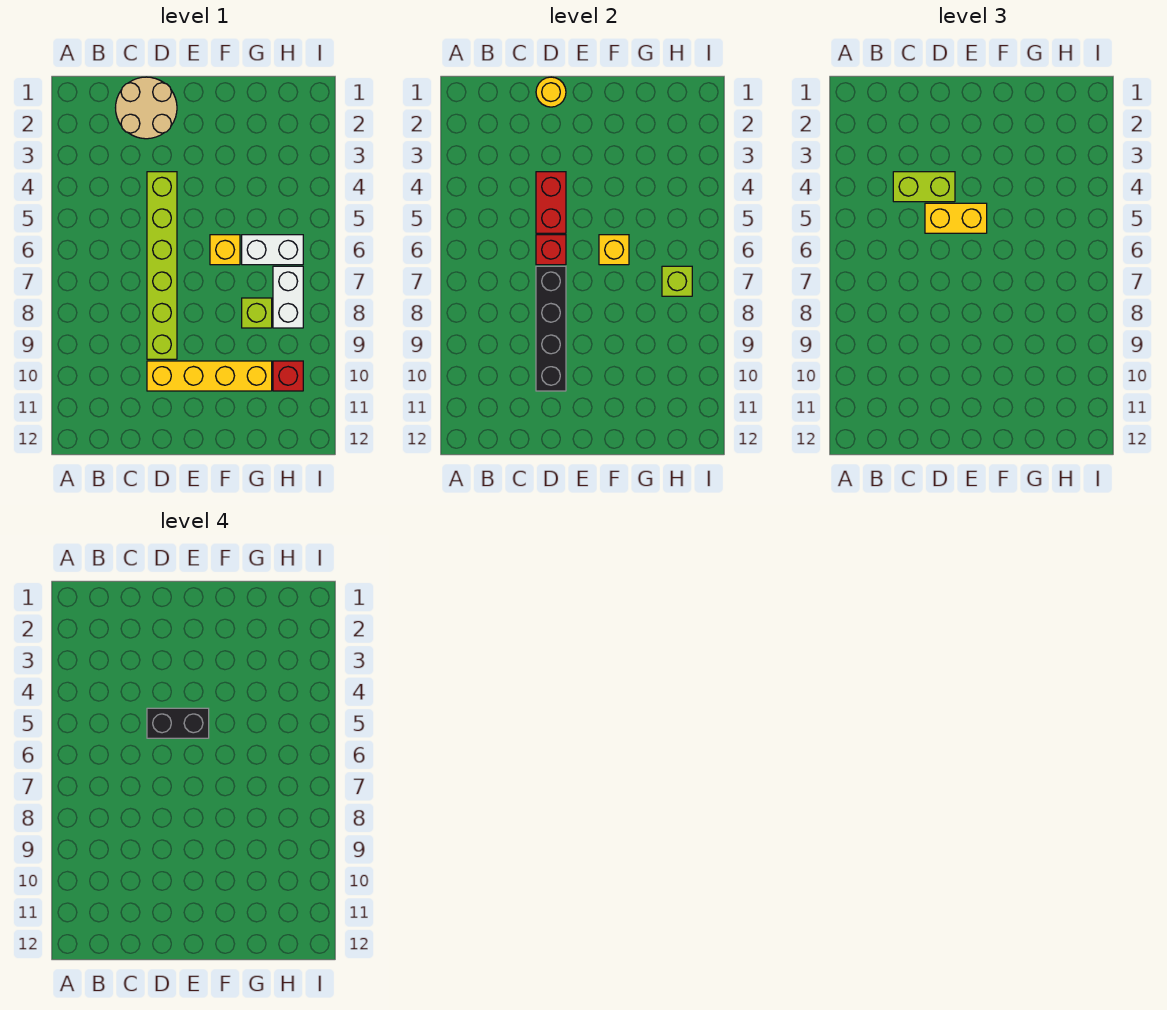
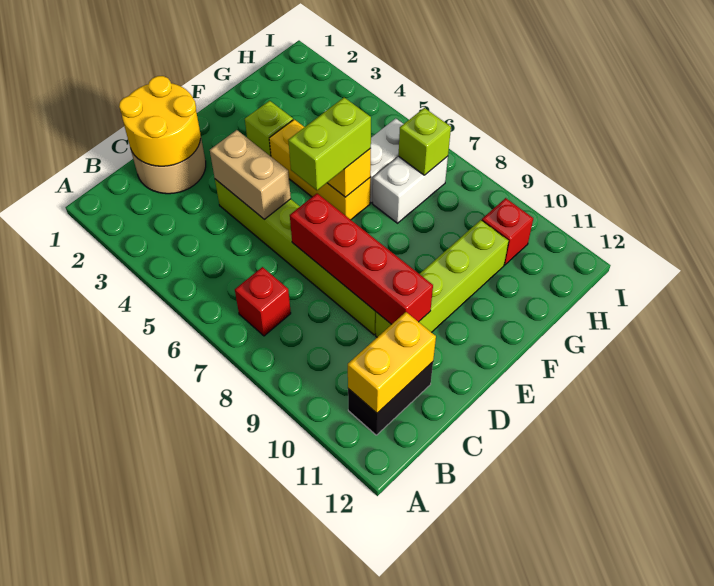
lime brick C4:D4 level 3 -> lime brick E6:F6 level 3
yellow round brick D1 level 2 -> yellow round brick C1:D2 level 2
red brick D4:D5 level 2 -> tan brick D4:D5 level 2
yellow brick D5:E5 level 3 -> yellow brick B11:C11 level 2
black brick D5:E5 level 4 -> black brick B11:C11 level 1
red brick D6 level 2 -> red brick B7 level 1
black brick D7:D10 level 2 -> red brick D7:D10 level 2
yellow brick D10:G10 level 1 -> lime brick D10:G10 level 1
yellow brick F6 level 1 -> yellow brick F4:F6 level 1
lime brick G8 level 1 -> lime brick F3 level 1
white brick H7:H8 level 1 -> white brick G7:H7 level 1

